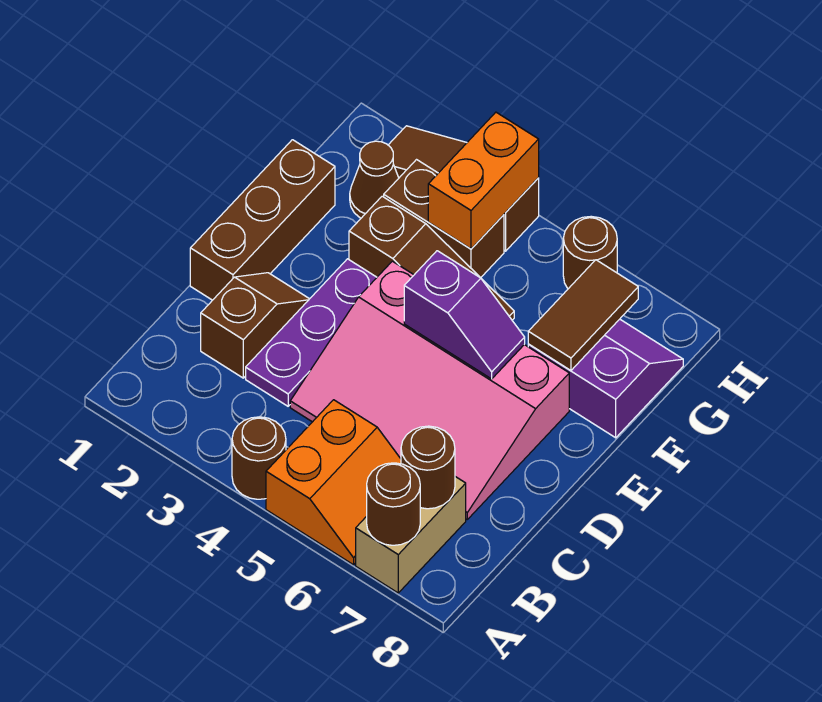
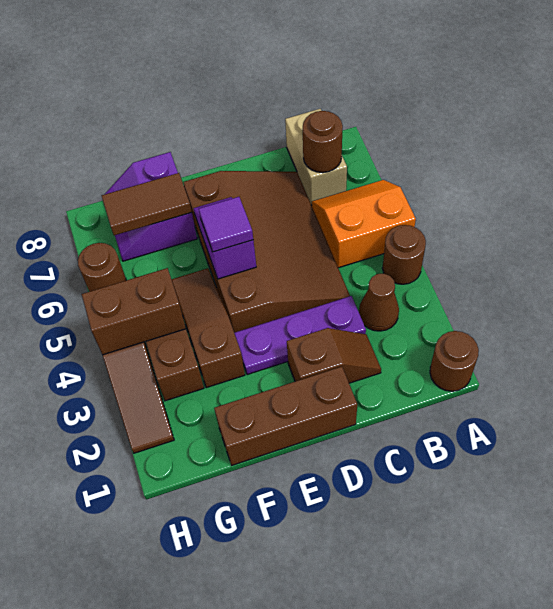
tan brick A7:B7 level 1 -> tan brick B7:B8 level 1
brown round brick A7 level 2 -> brown round brick A1 level 1
brown slope C2:D2 level 1 top C -> brown slope C2:D2 level 1 top D
pink slope C4:E7 level 1 top E -> brown slope C4:E7 level 1 top E
none -> purple tile E5 level 3
brown cone G2 level 1 -> brown cone B3 level 1
orange brick G4:H4 level 2 -> brown brick G4:H4 level 2

